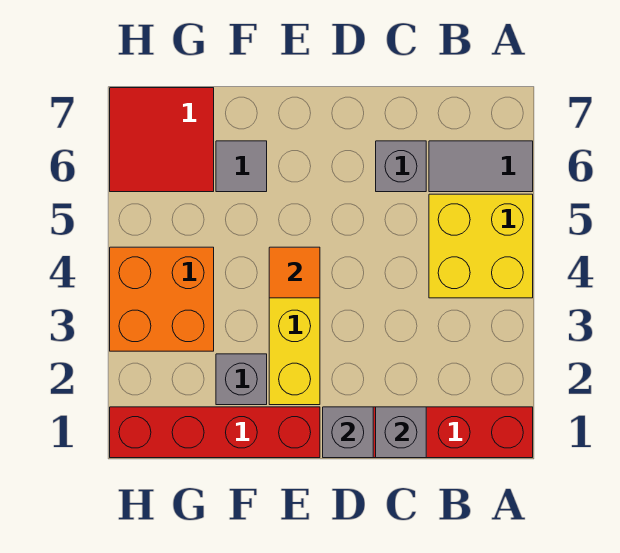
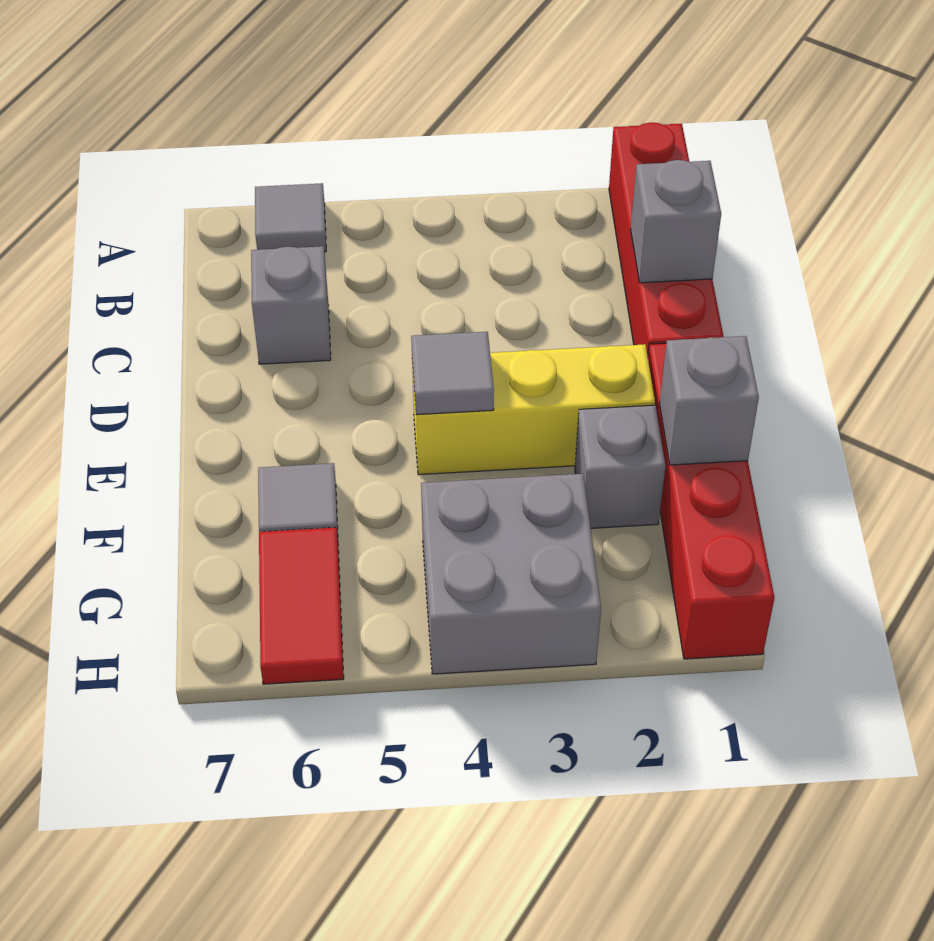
yellow brick A4:B5 level 1 -> none
grey tile A6:B6 level 1 -> grey tile A6 level 1
grey brick D1 level 2 -> grey brick F1 level 2
orange tile E4 level 2 -> grey tile E4 level 2
orange brick G3:H4 level 1 -> grey brick G3:H4 level 1
red tile G6:H7 level 1 -> red tile G6:H6 level 1

